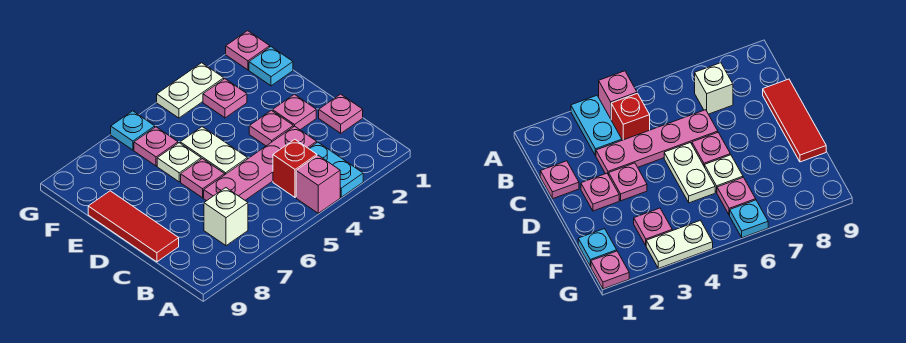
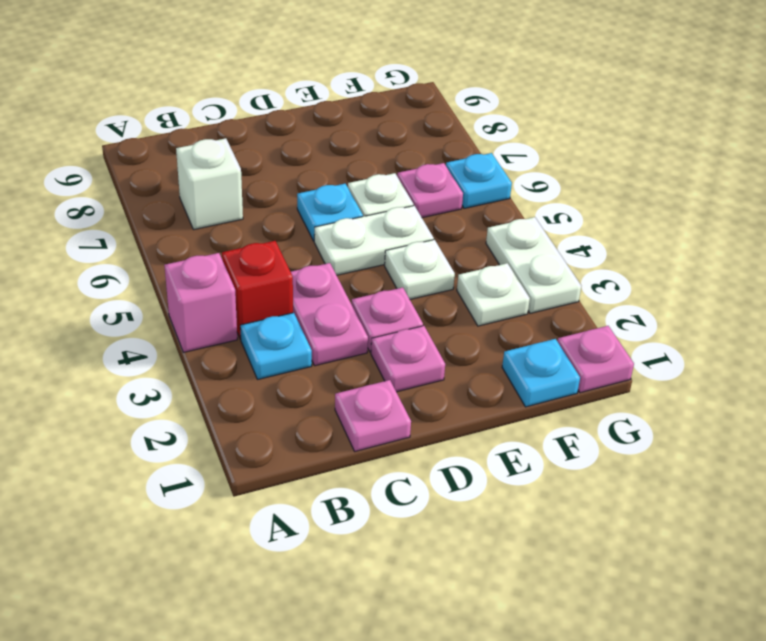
cyan plate A3:B3 level 1 -> cyan plate B3 level 1
pink plate C3:C6 level 1 -> pink plate C3:C4 level 1
red tile C9:E9 level 1 -> none
pink plate D6 level 1 -> cyan plate D6 level 1
none -> white plate E4 level 1
pink plate F3 level 1 -> white plate F3 level 1

